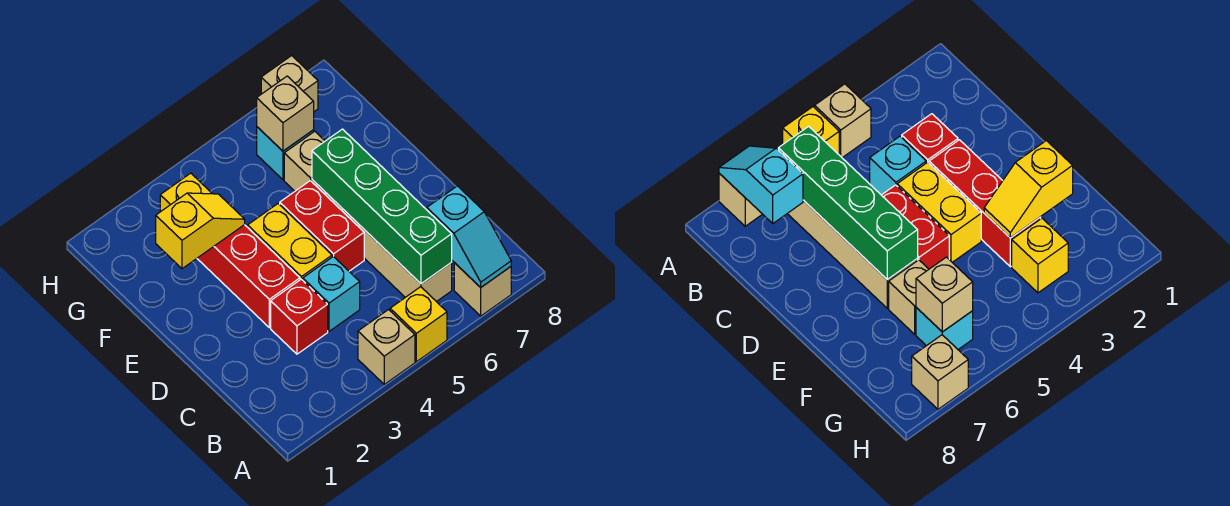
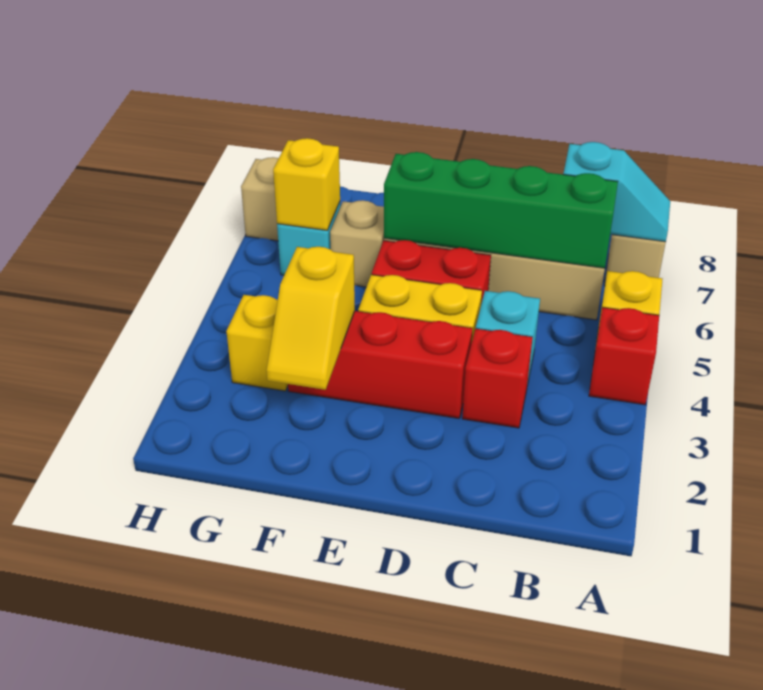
tan brick A4 level 1 -> red brick A4 level 1
yellow slope F2:F3 level 2 top 2 -> yellow slope F2:F3 level 2 top 3
tan brick G6 level 2 -> yellow brick G6 level 2

